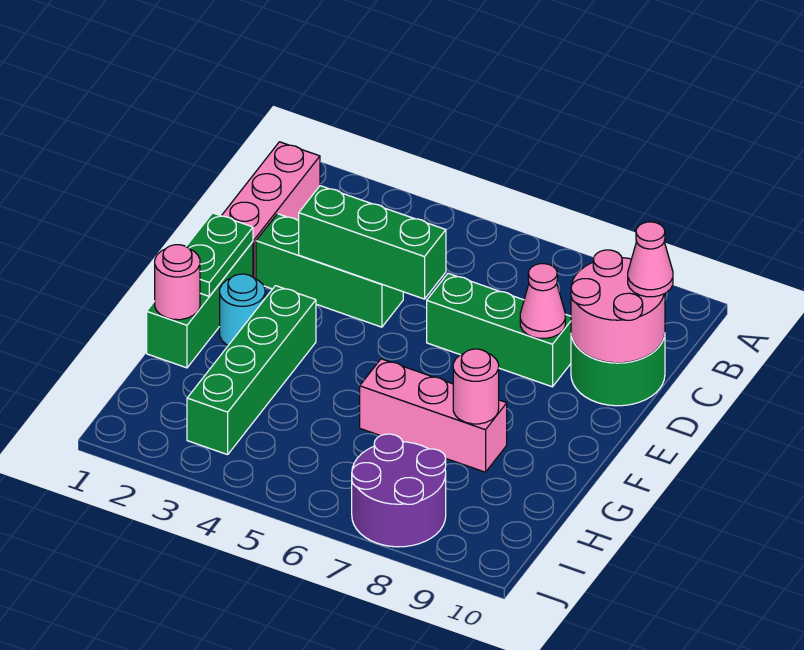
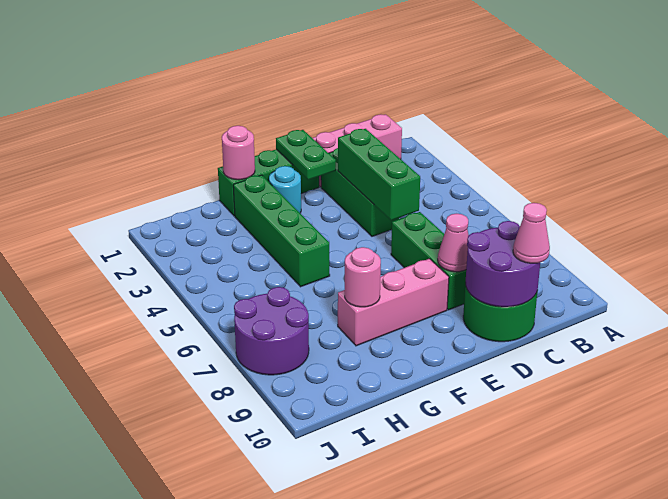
pink round brick C9:D10 level 2 -> purple round brick C9:D10 level 2
green plate E1:F1 level 2 -> green plate E1:E2 level 2
green brick F3:I3 level 1 -> green brick G2:G5 level 1
pink brick G6:G8 level 1 -> pink brick E8:G8 level 1

